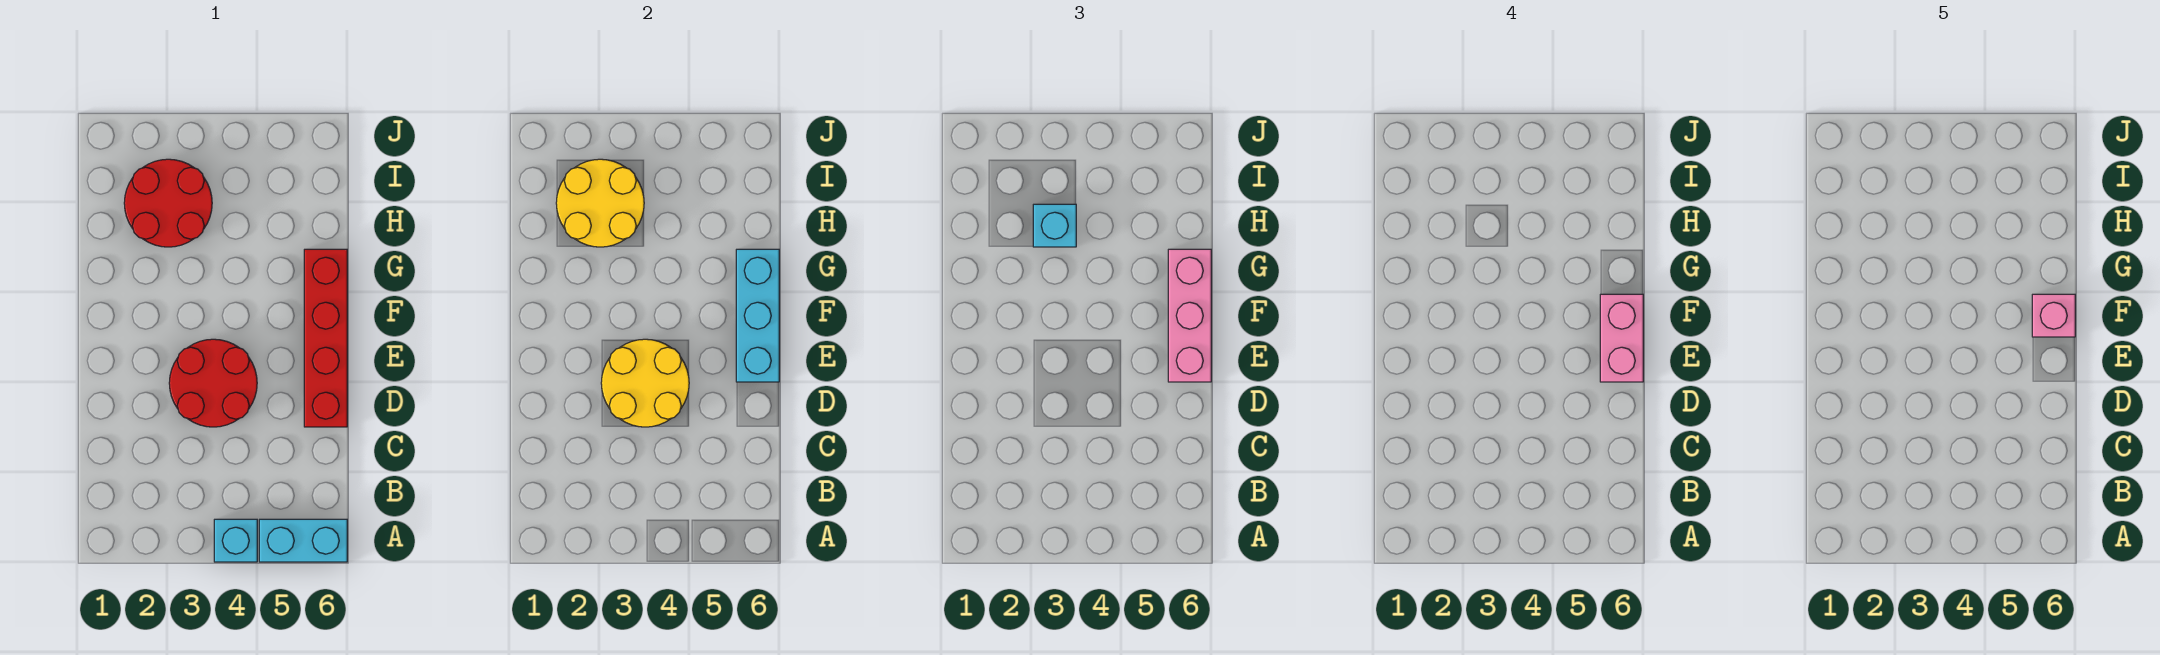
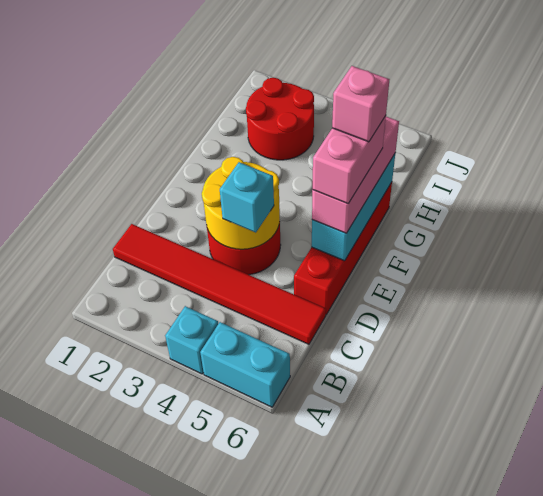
none -> red tile C1:C6 level 1
yellow round brick H2:I3 level 2 -> none
cyan brick H3 level 3 -> cyan brick D4 level 3

